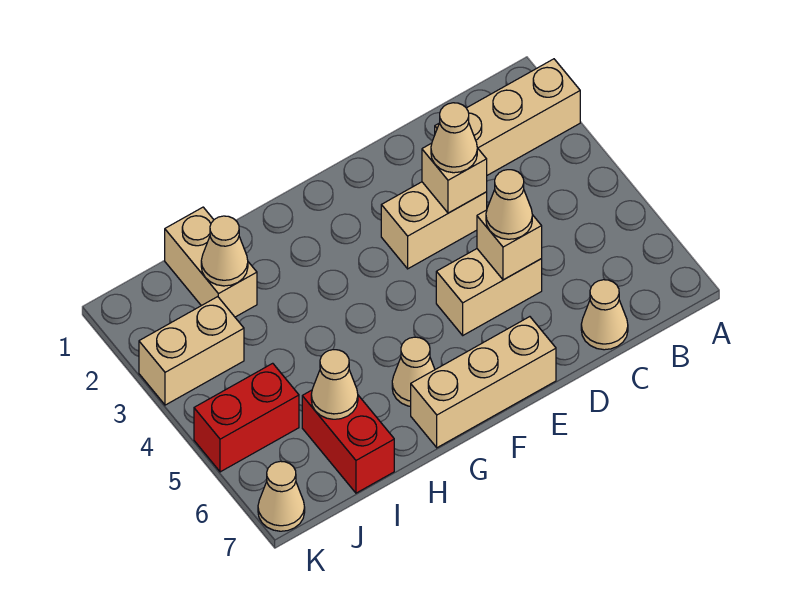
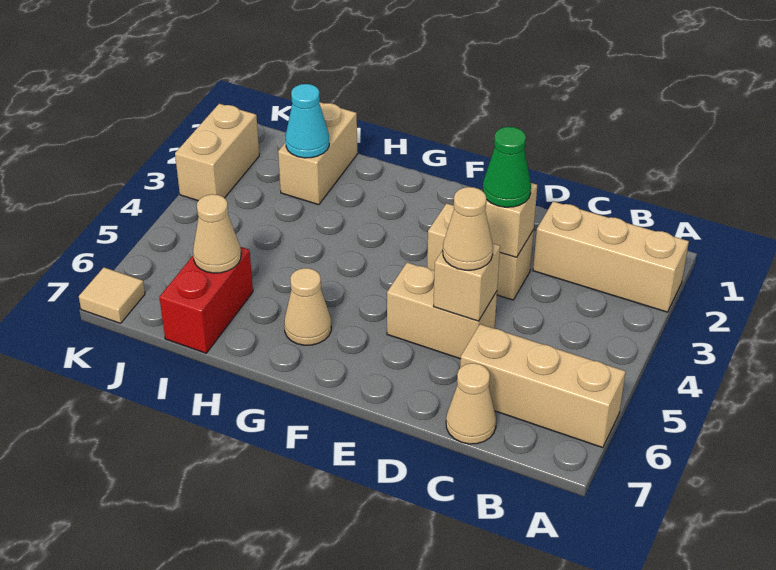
tan cone D3 level 3 -> green cone D3 level 3
tan brick E7:G7 level 1 -> tan brick A6:C6 level 1
tan cone I2 level 2 -> cyan cone I2 level 2
tan brick J3:K3 level 1 -> tan brick K2:K3 level 1
red brick J5:K5 level 1 -> none
tan cone K7 level 1 -> tan tile K7 level 1

